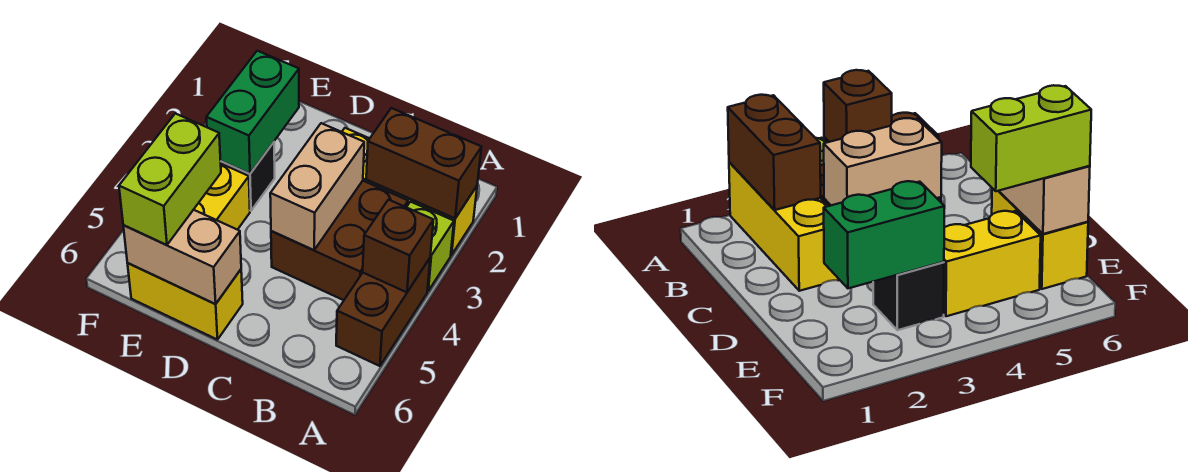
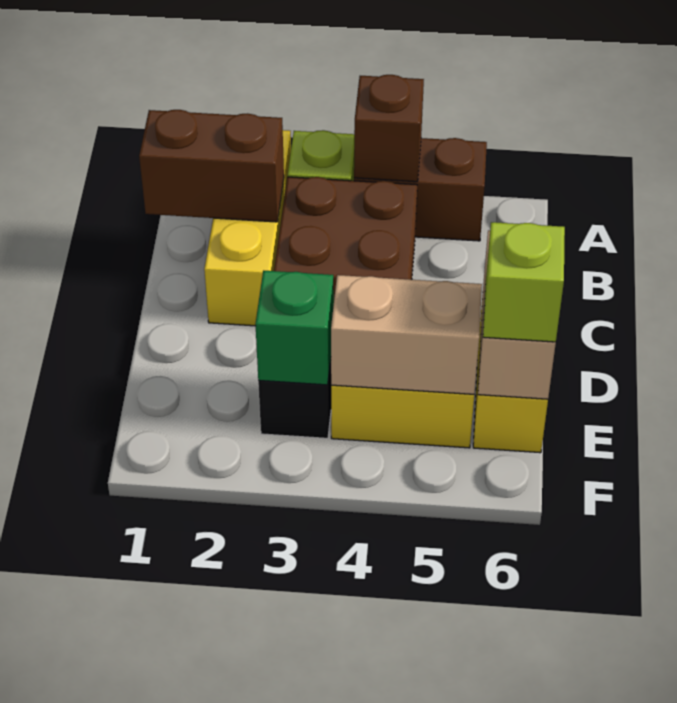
brown brick A2:B2 level 2 -> brown brick B1:B2 level 2
tan brick C3:C4 level 2 -> tan brick E4:E5 level 2
green brick E2:E3 level 2 -> green brick E3 level 2
lime brick E5:E6 level 3 -> lime brick E6 level 3

